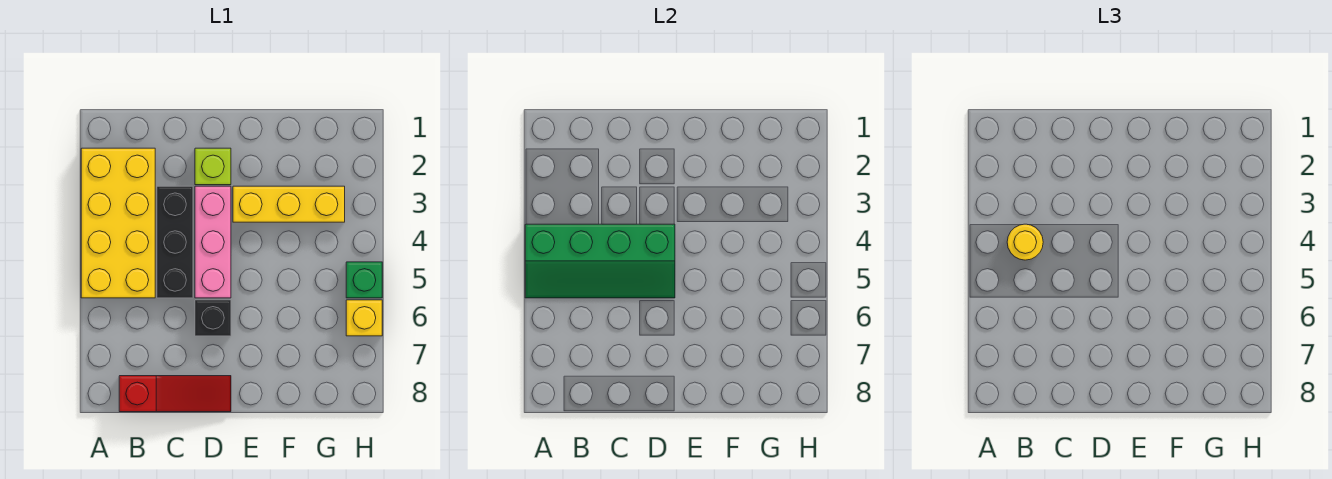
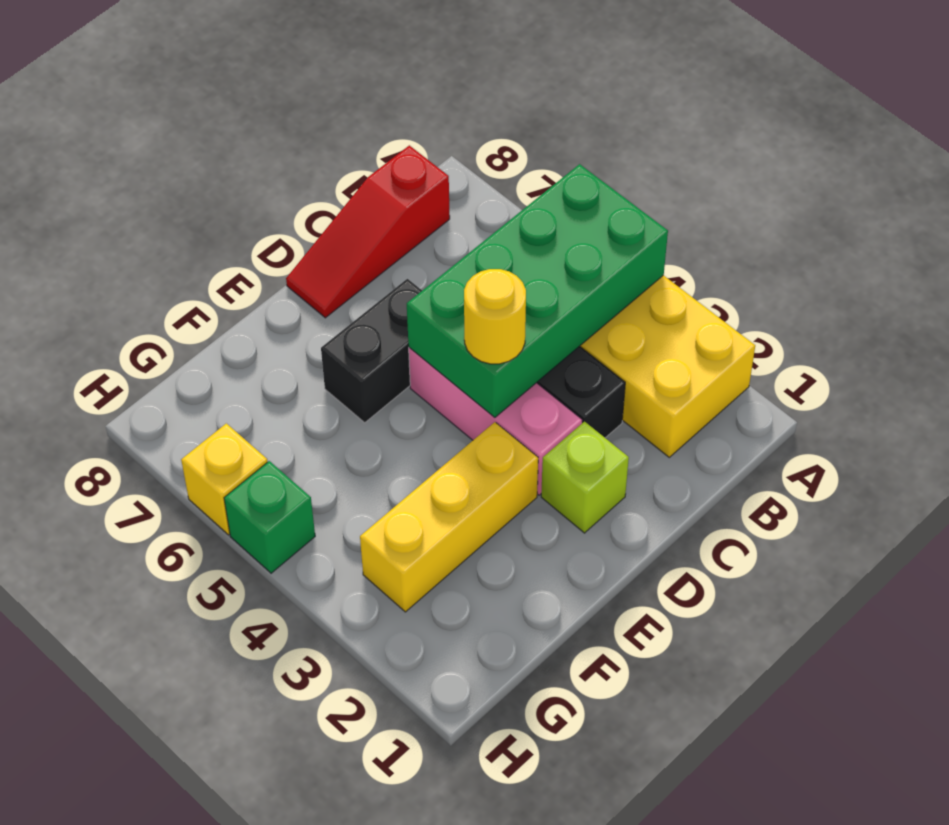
green slope A4:D5 level 2 top 4 -> green brick A4:D5 level 2
yellow round brick B4 level 3 -> yellow round brick D4 level 3
black brick D6 level 1 -> black brick D6:E6 level 1

